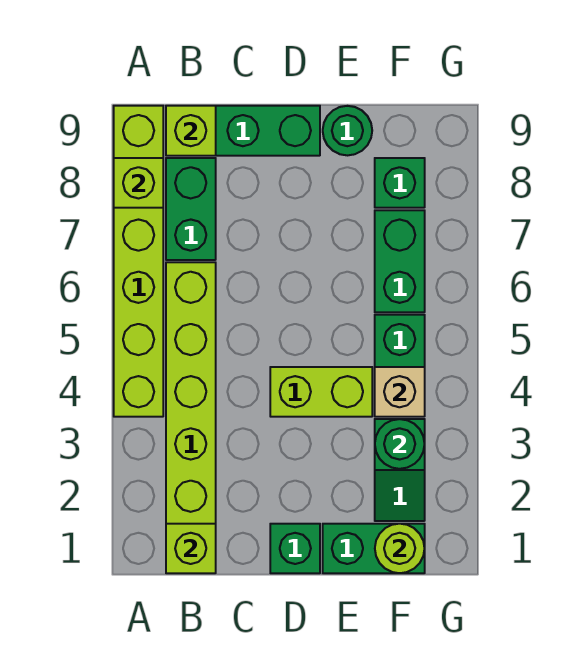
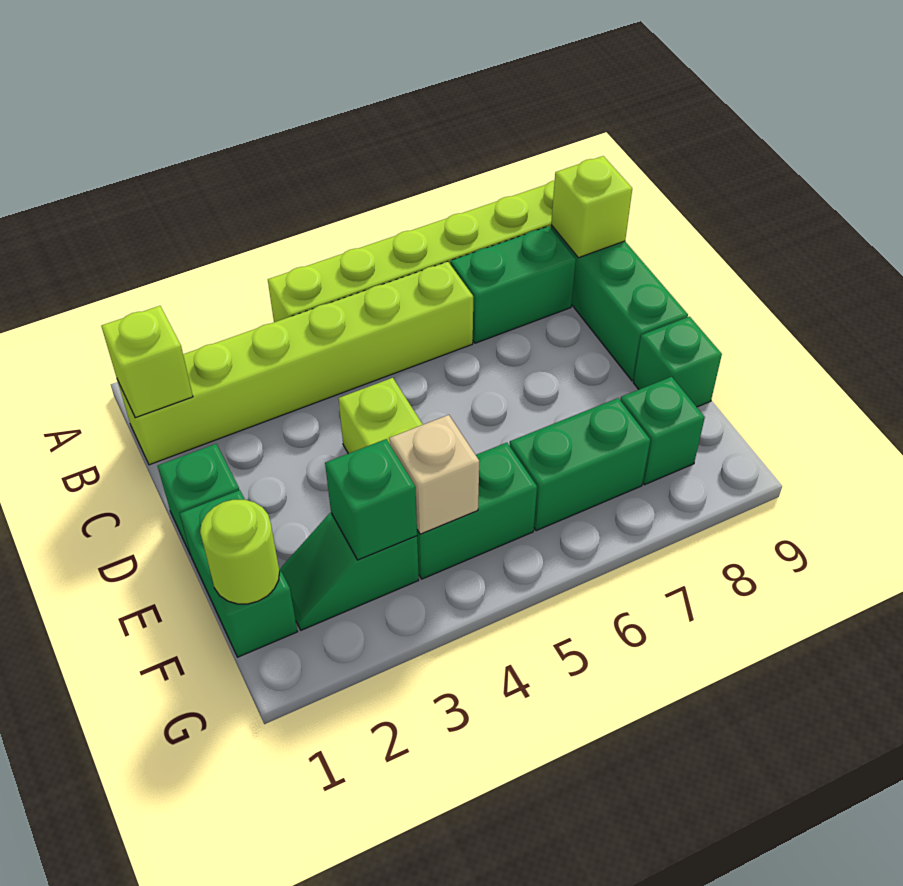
lime brick A8 level 2 -> none
green round brick E9 level 1 -> green brick E9 level 1
green round brick F3 level 2 -> green brick F3 level 2

